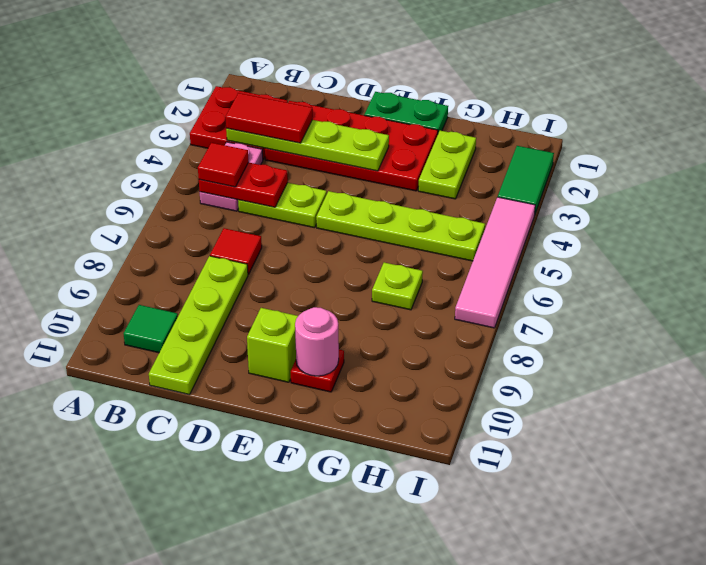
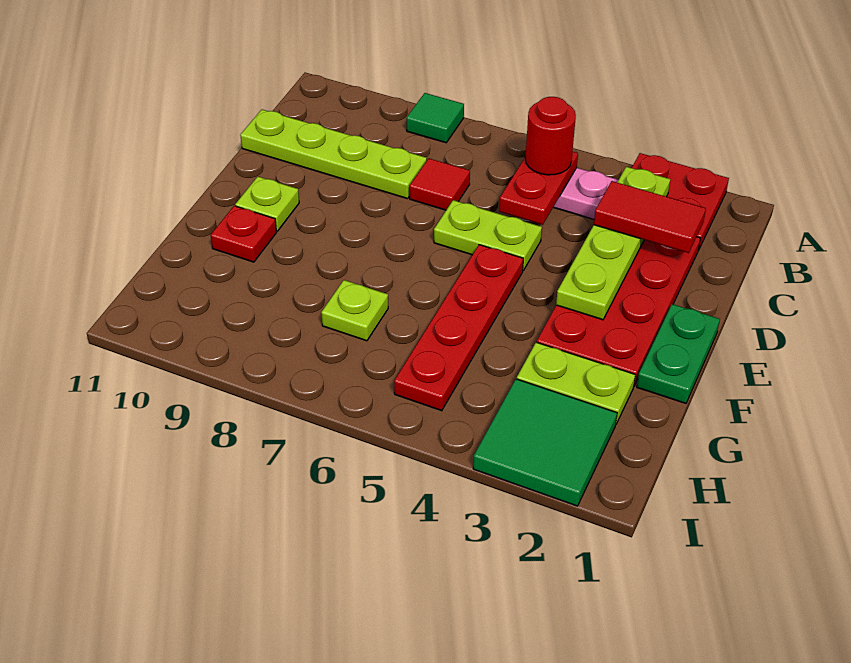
red tile B3:C3 level 3 -> red tile C2:C3 level 3
red tile B5 level 3 -> red round brick B5 level 3
green tile B10 level 1 -> green tile A8 level 1
lime plate C5:D5 level 1 -> lime plate D5:D6 level 1
lime plate E5:H5 level 1 -> red plate E5:H5 level 1
lime brick E10 level 1 -> lime plate E10 level 1
pink round brick F10 level 2 -> none
green tile I2:I3 level 1 -> green tile H2:I3 level 1
pink tile I4:I7 level 1 -> none

